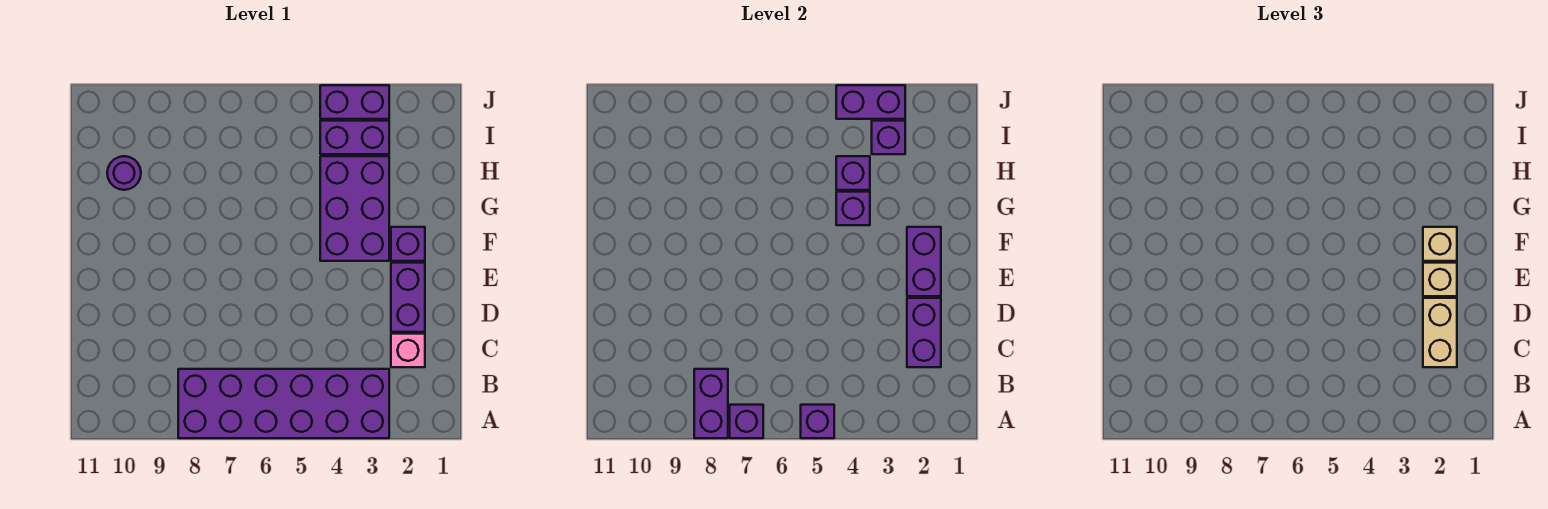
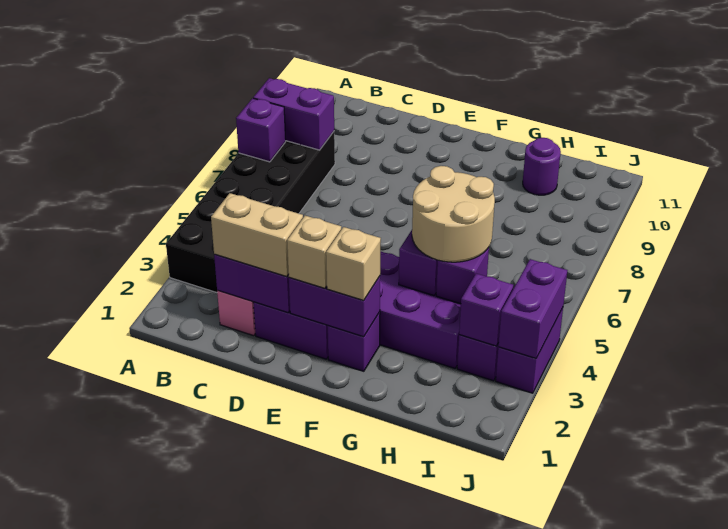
purple brick A3:B8 level 1 -> black brick A3:B8 level 1
purple brick A5 level 2 -> none
none -> tan round brick G4:H5 level 3

